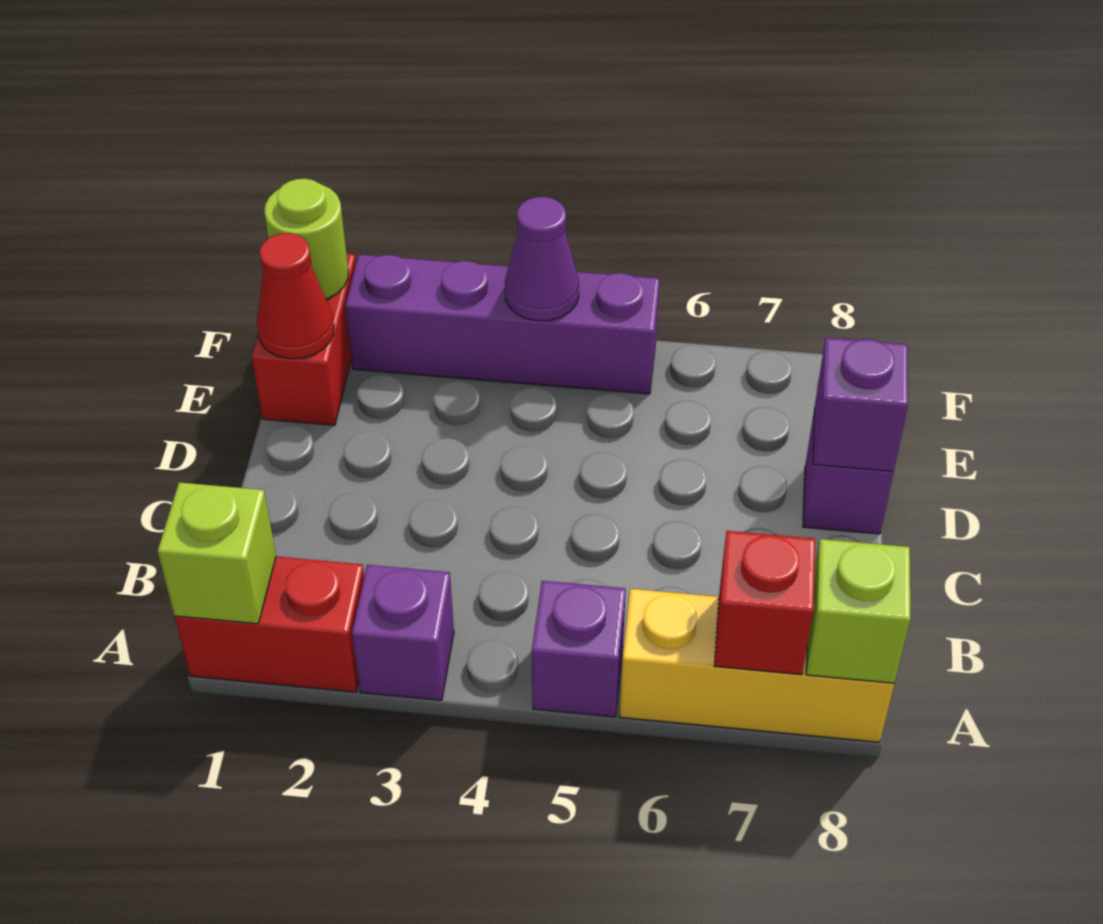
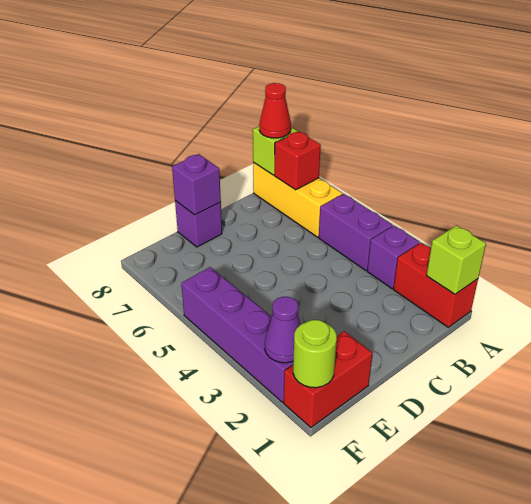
purple brick A5 level 1 -> purple brick A4:A5 level 1
red cone E1 level 2 -> red cone A8 level 3
purple cone F4 level 2 -> purple cone F2 level 2

